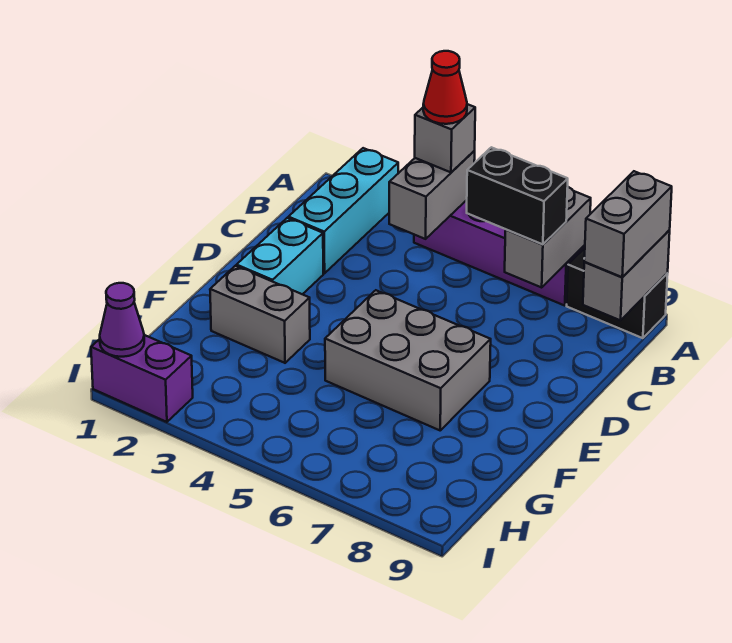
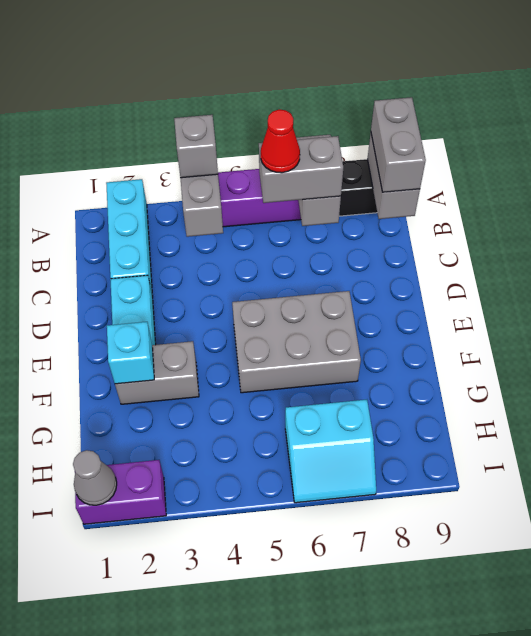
red cone A4 level 4 -> red cone B6 level 4
black brick B6:B7 level 3 -> grey brick B6:B7 level 3
none -> cyan brick F2 level 2
none -> cyan slope H6:I7 level 1 top H
purple cone I1 level 2 -> grey cone I1 level 2

